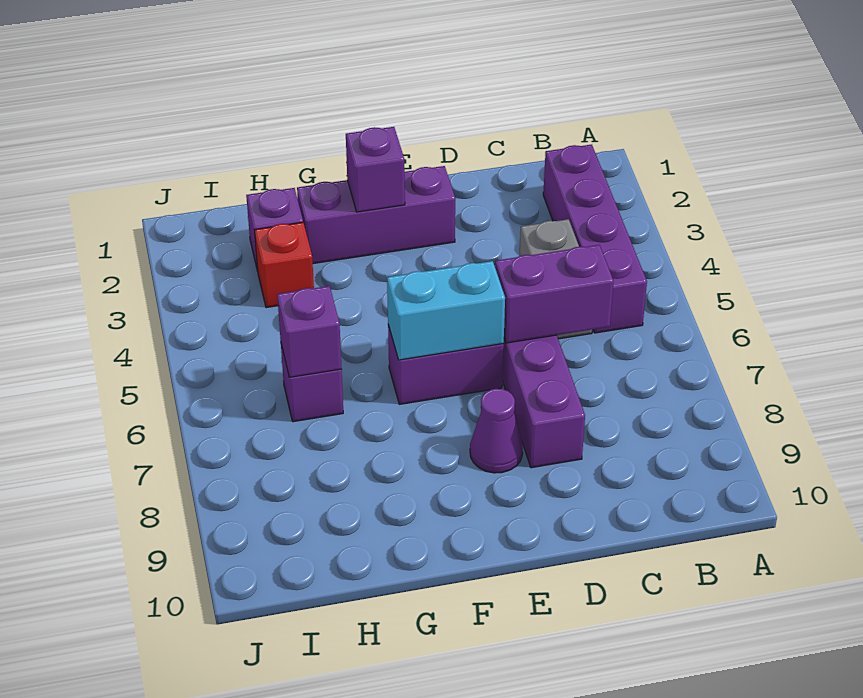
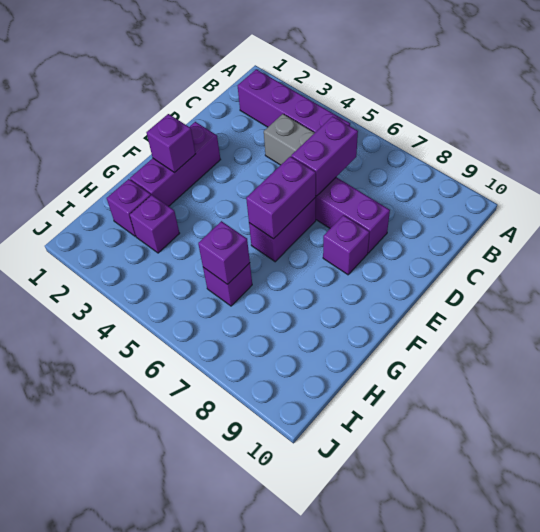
cyan brick E6:F6 level 2 -> purple brick E6:F6 level 2
purple cone E8 level 1 -> purple brick E8 level 1
red brick H3 level 1 -> purple brick H3 level 1

